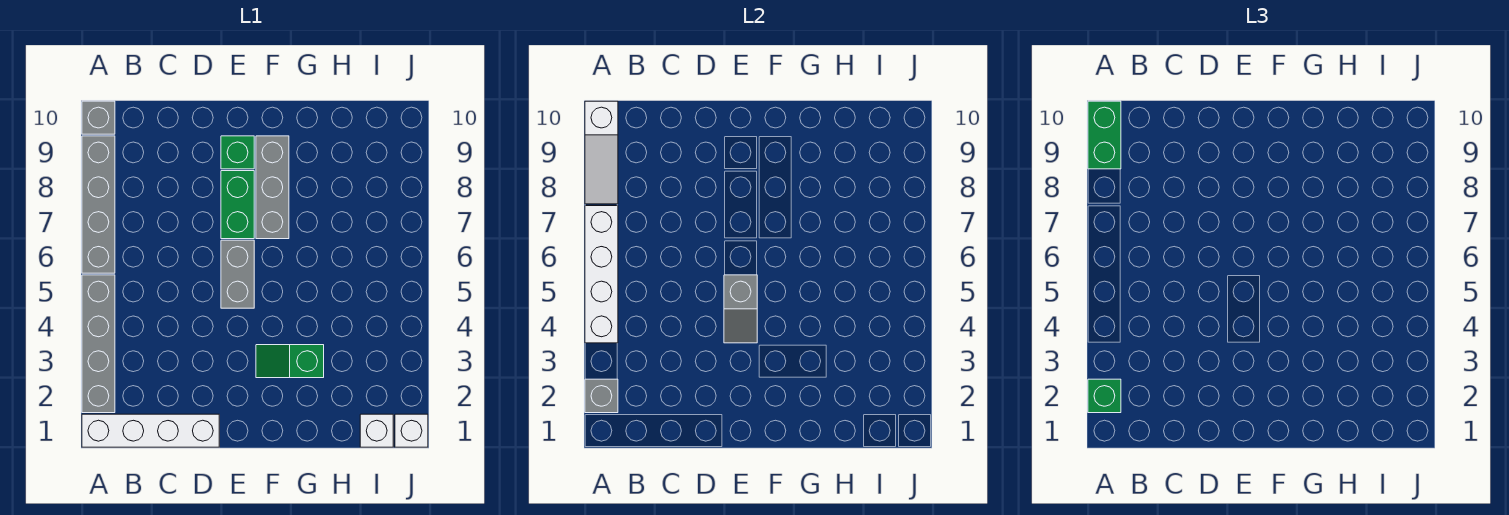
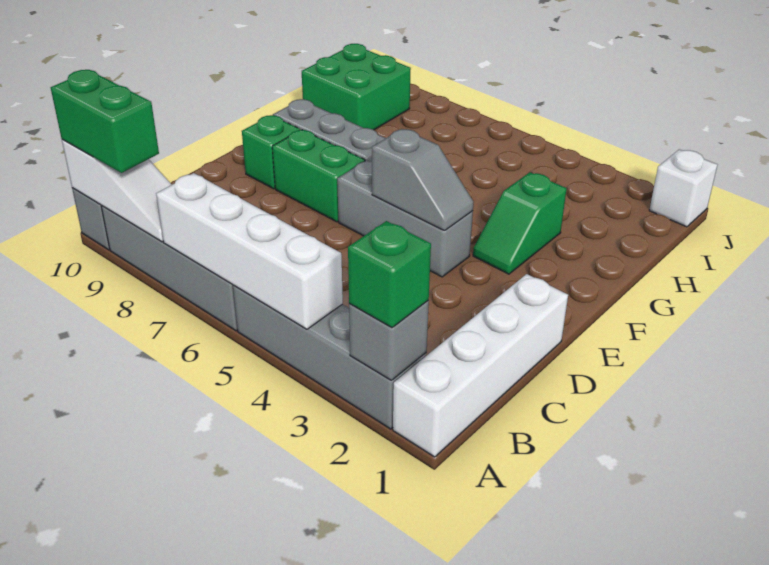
grey brick E5:E6 level 1 -> grey brick E4:E6 level 1
none -> green brick H9:I10 level 1
white brick I1 level 1 -> none

